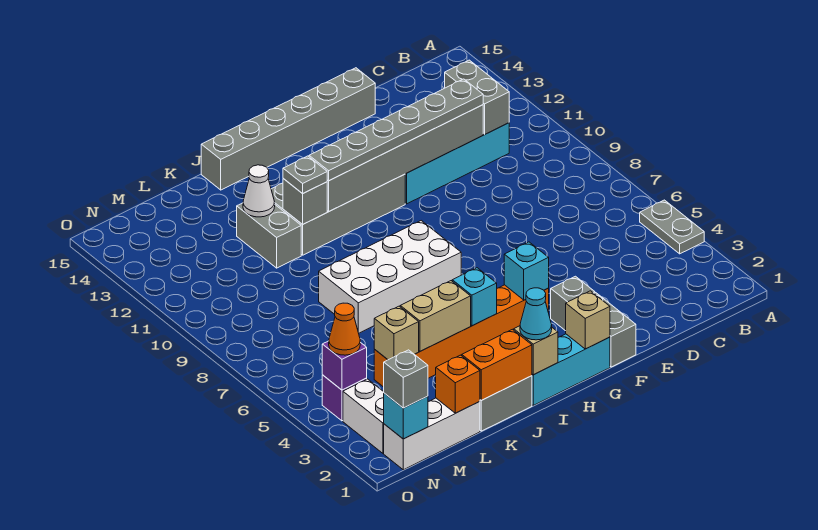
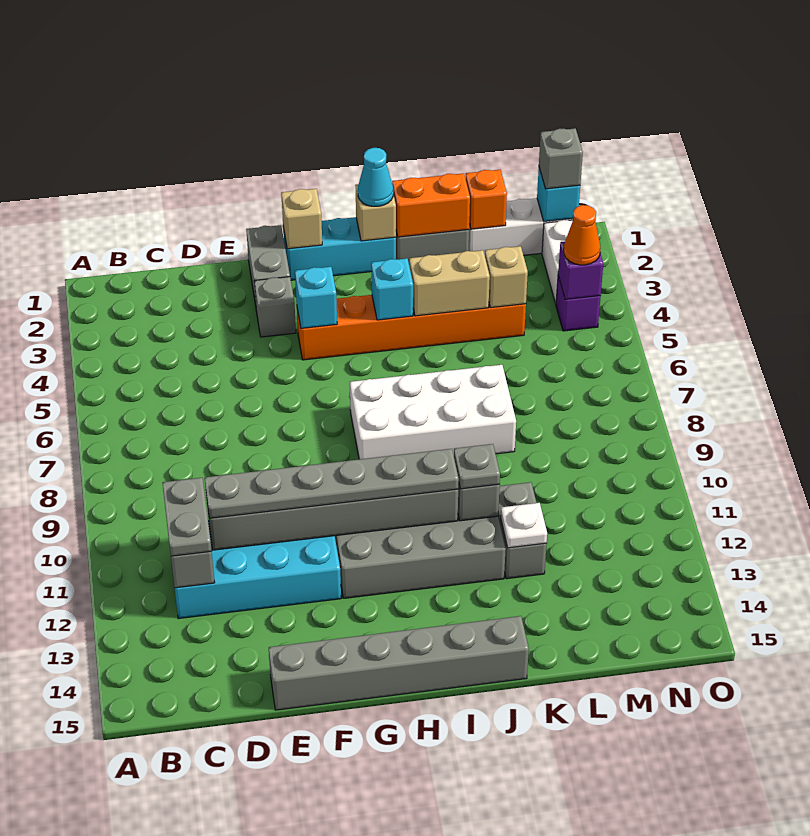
grey plate A4:A5 level 1 -> grey plate C11:C12 level 3
white cone K12 level 2 -> white plate K12 level 2

